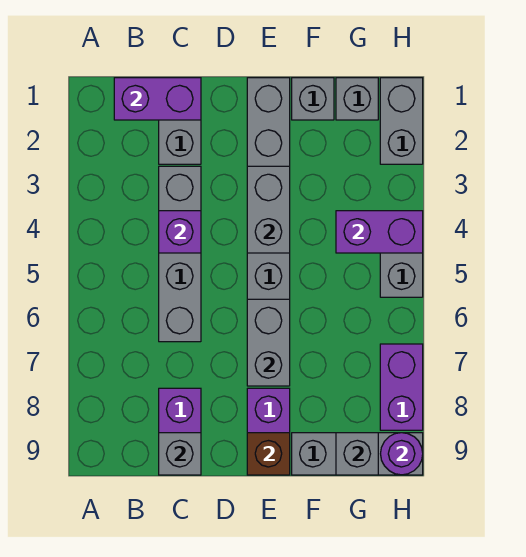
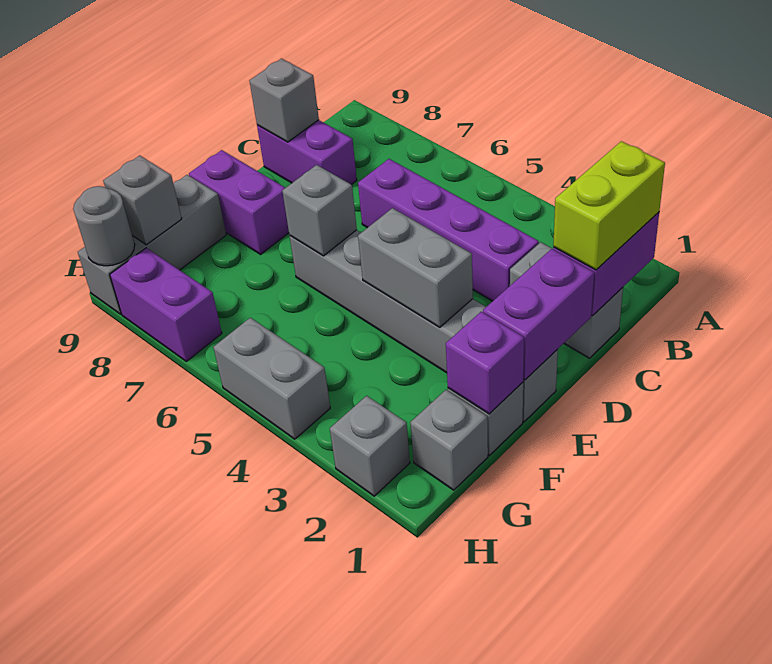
none -> lime brick B1:C1 level 3
grey brick C3:C6 level 1 -> purple brick C3:C6 level 1
purple brick C4 level 2 -> purple brick F1 level 2
grey brick E6:E7 level 2 -> grey brick E6 level 2
brown brick E9 level 2 -> none
purple brick G4:H4 level 2 -> purple brick D1:E1 level 2
grey brick H1:H2 level 1 -> grey brick H2 level 1
purple round brick H9 level 2 -> grey round brick H9 level 2

